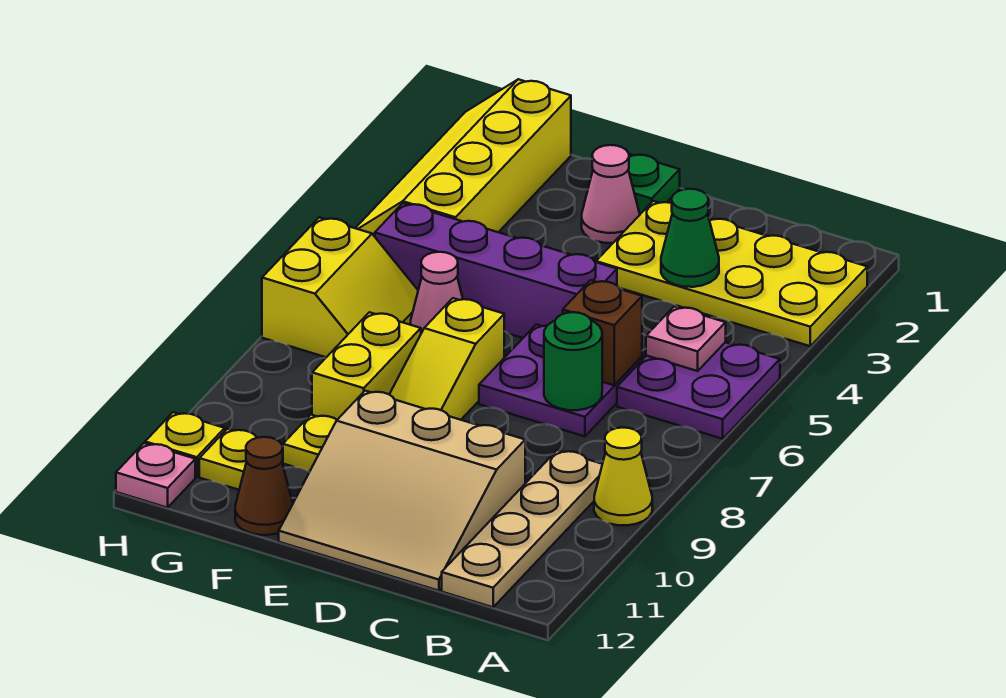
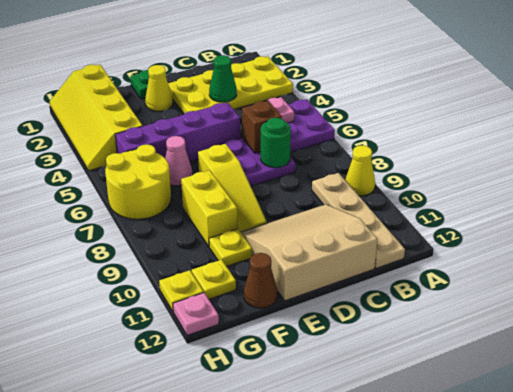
tan slope C10:E12 level 1 top 10 -> tan slope C10:E12 level 1 top 12
pink cone E2 level 1 -> yellow cone E2 level 1
yellow slope G6:H7 level 1 top H -> yellow round brick G6:H7 level 1

